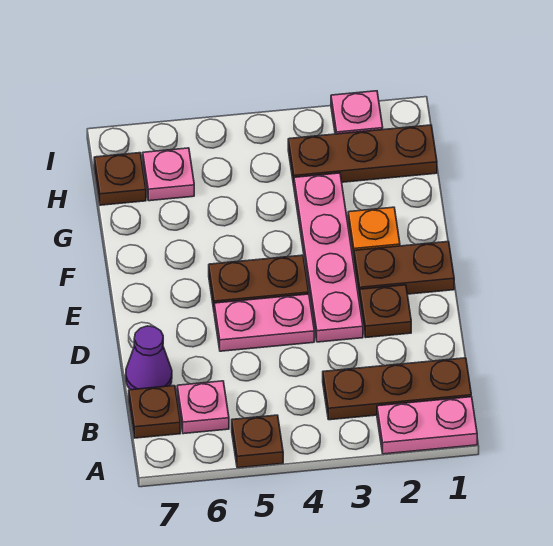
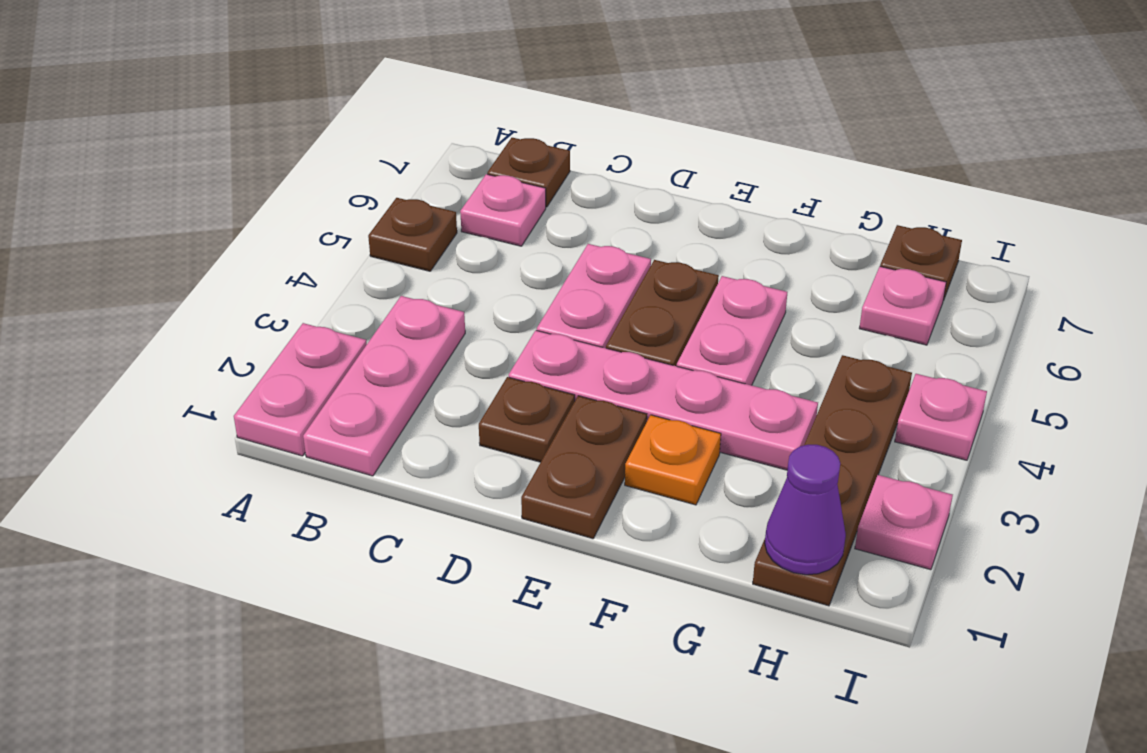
brown plate B1:B3 level 1 -> pink plate B1:B3 level 1
purple cone C7 level 1 -> purple cone H1 level 2
none -> pink plate F4:F5 level 1
brown plate H1:H3 level 1 -> brown plate H1:H4 level 1
none -> pink plate I4 level 1

